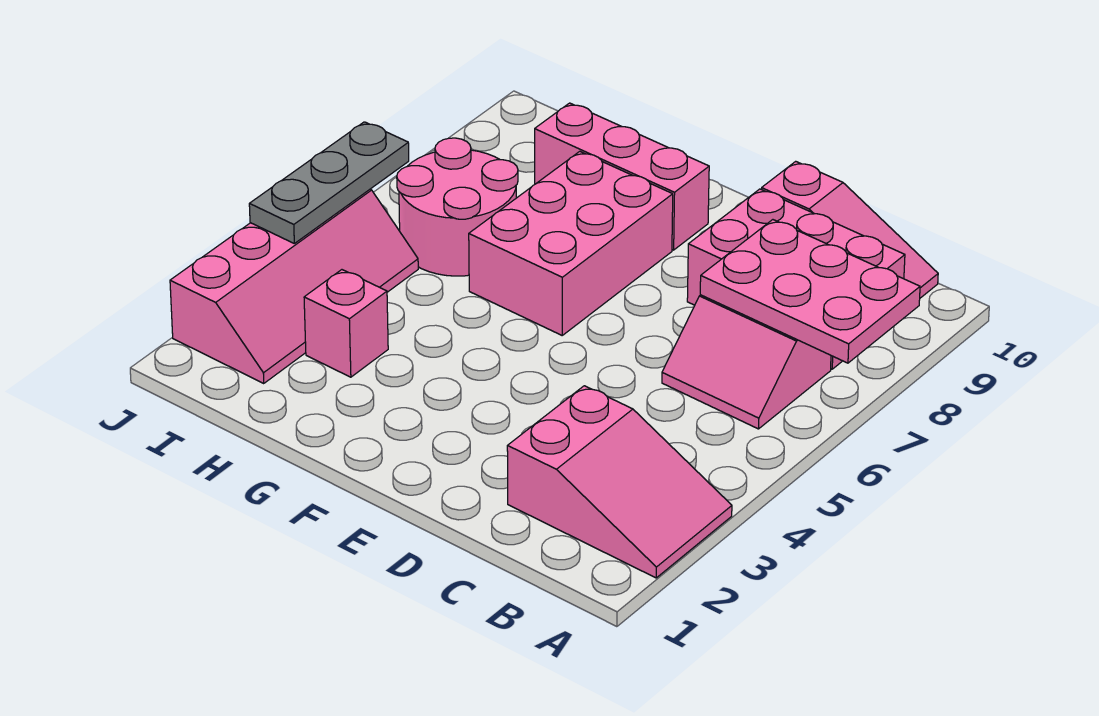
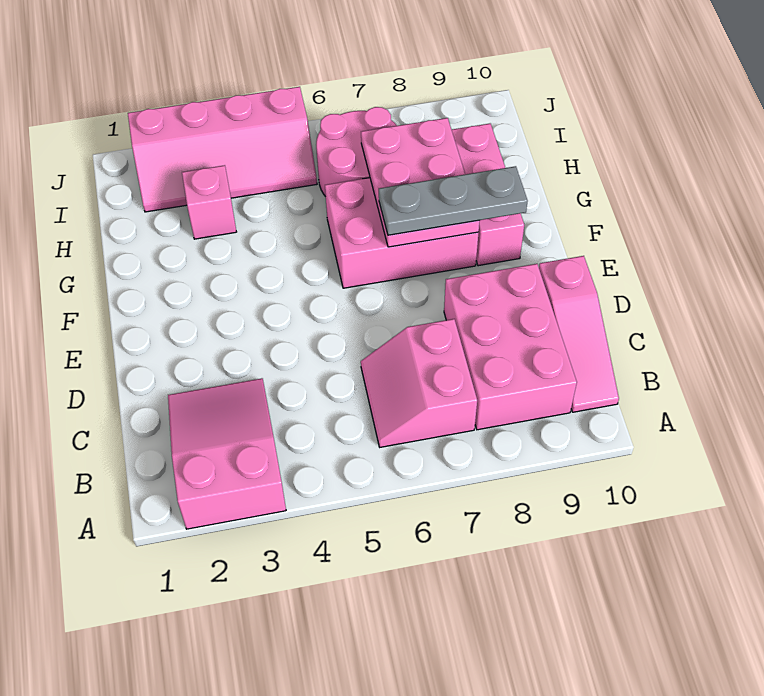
pink slope A2:C3 level 1 top C -> pink slope A2:C3 level 1 top A
pink plate A7:C8 level 2 -> pink plate F7:H8 level 2
grey plate J4:J6 level 2 -> grey plate F7:F9 level 3

